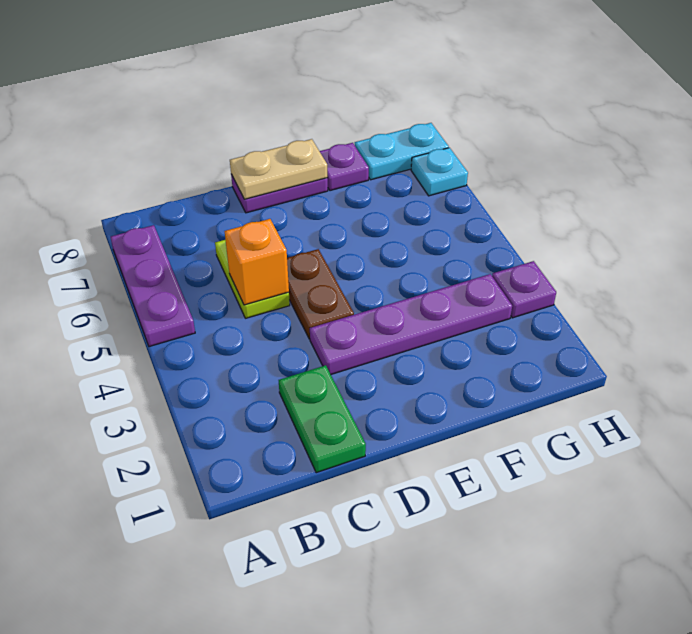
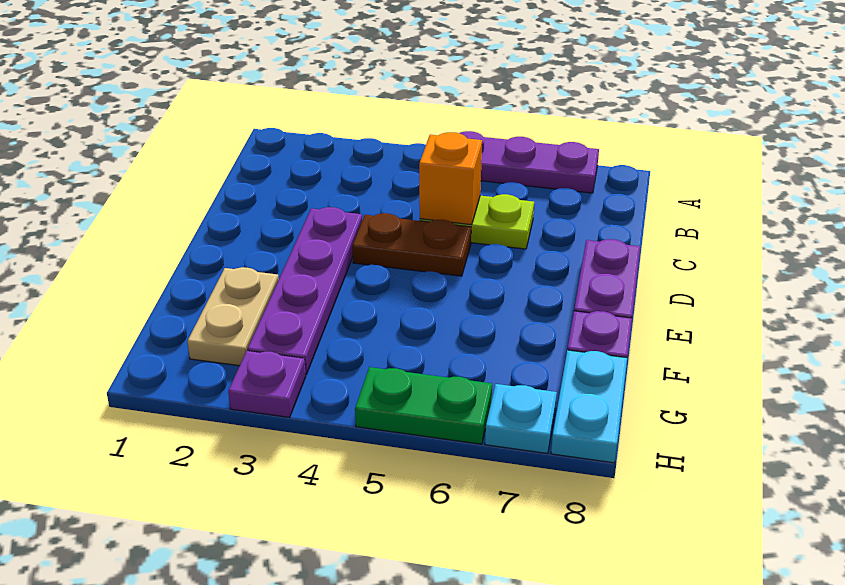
green plate C1:C2 level 1 -> green plate H5:H6 level 1
tan plate D8:E8 level 2 -> tan plate F2:G2 level 1

